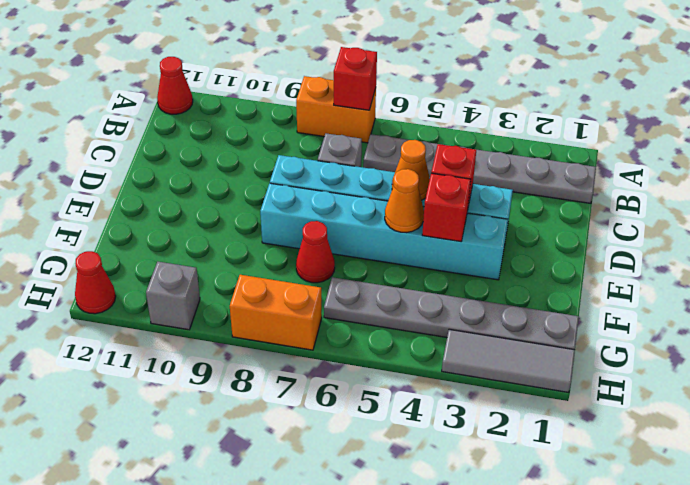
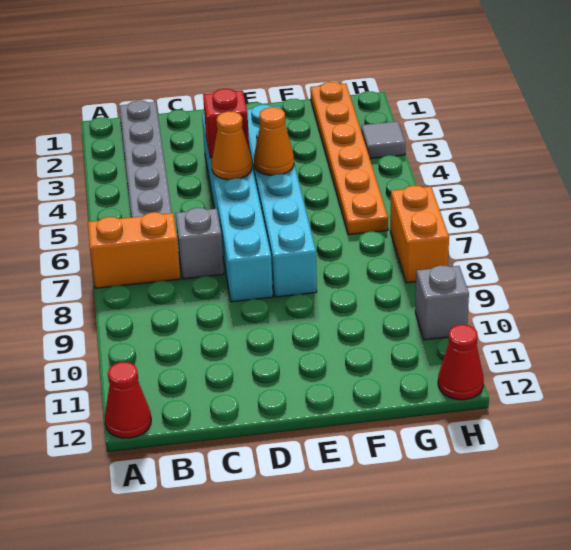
orange brick A7:A8 level 1 -> orange brick A7:B7 level 1
red brick A7 level 2 -> none
red brick E4 level 2 -> none
red cone F7 level 1 -> none
grey plate G1:G6 level 1 -> orange plate G1:G6 level 1
grey tile H1:H3 level 1 -> grey tile H3 level 1

